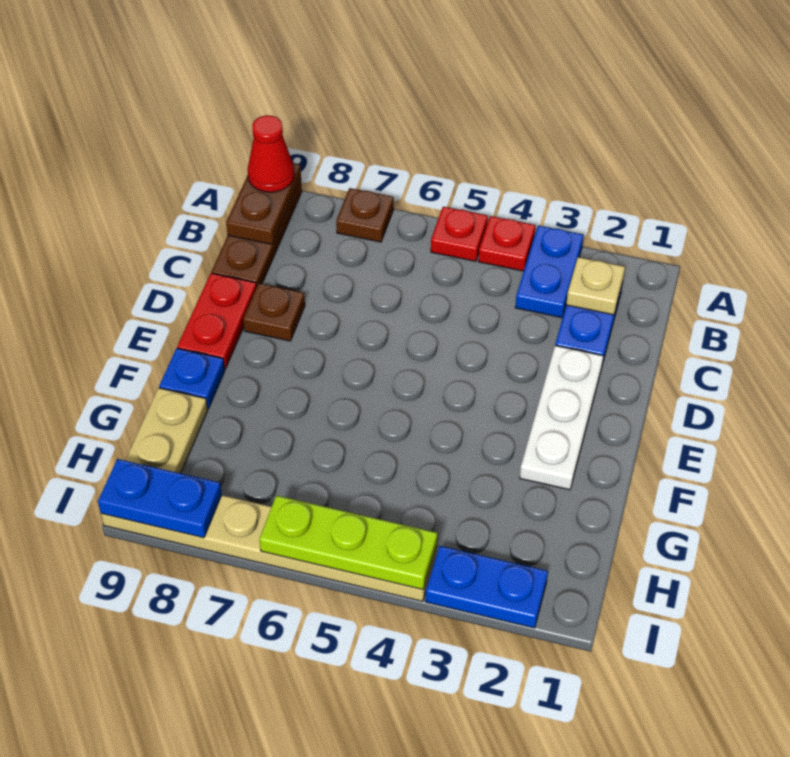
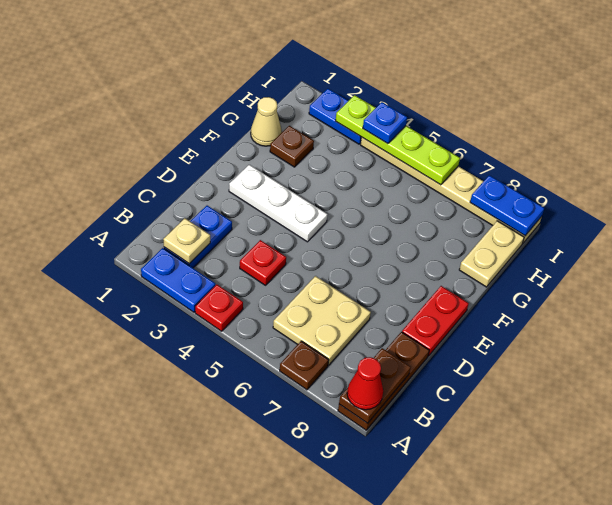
blue plate A3:B3 level 1 -> blue plate A2:A3 level 1
red plate A5 level 1 -> red plate C4 level 1
none -> tan plate B6:C7 level 1
white plate D2:F2 level 1 -> white plate E2:E4 level 1
brown plate D8 level 1 -> brown plate G2 level 1
blue plate F9 level 1 -> blue plate I4 level 3
none -> tan cone G1 level 1
lime plate I4:I6 level 2 -> lime plate I3:I6 level 2

